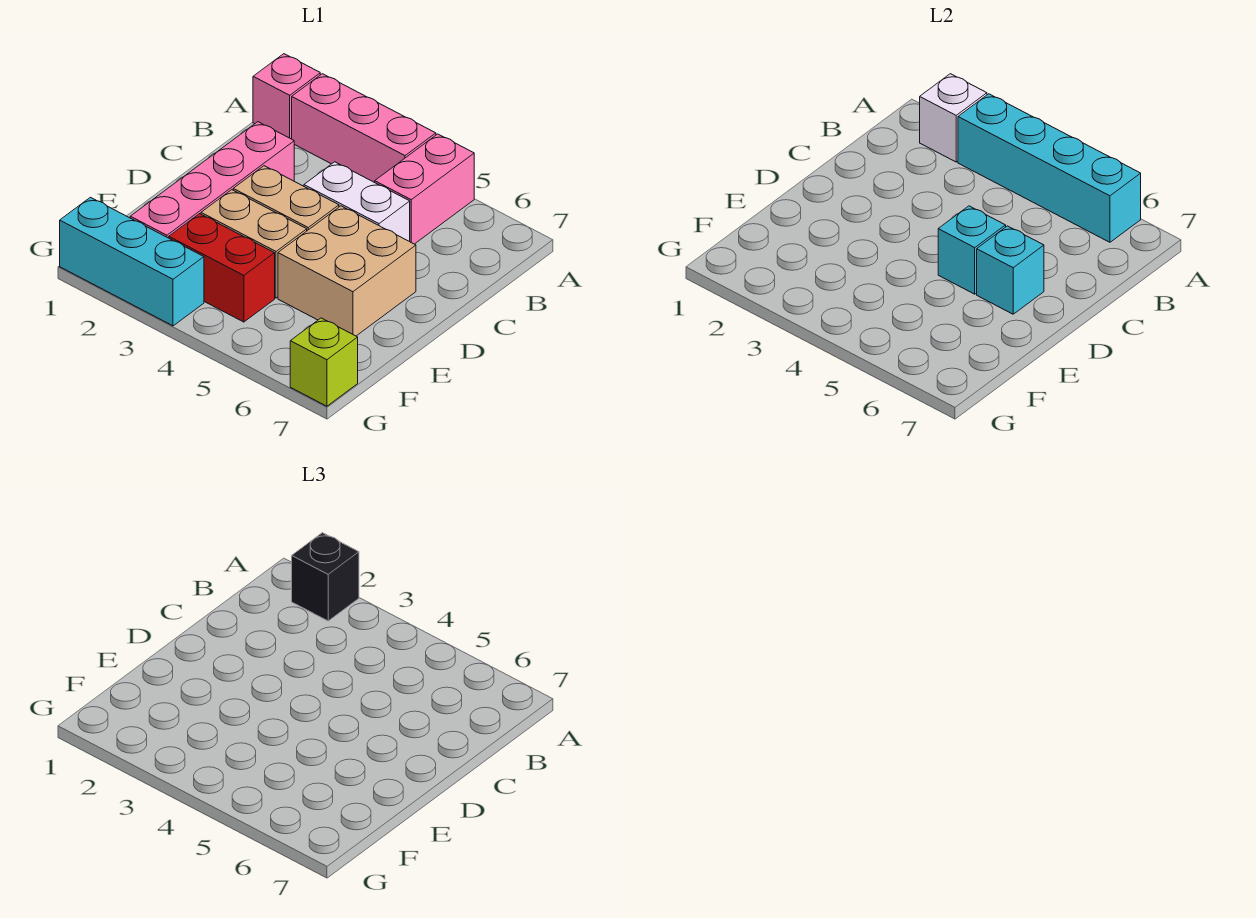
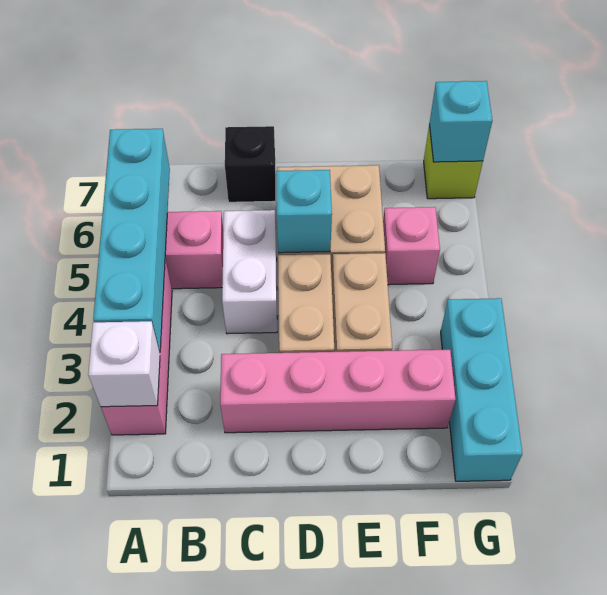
pink brick A1 level 1 -> pink brick F5 level 1
black brick A2 level 3 -> black brick C7 level 1
cyan brick D6 level 2 -> cyan brick G7 level 2
red brick F3:F4 level 1 -> none

